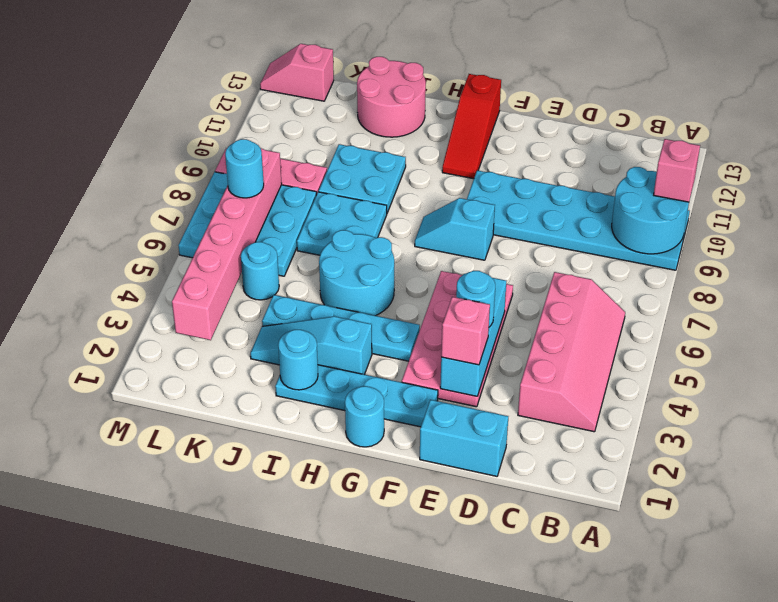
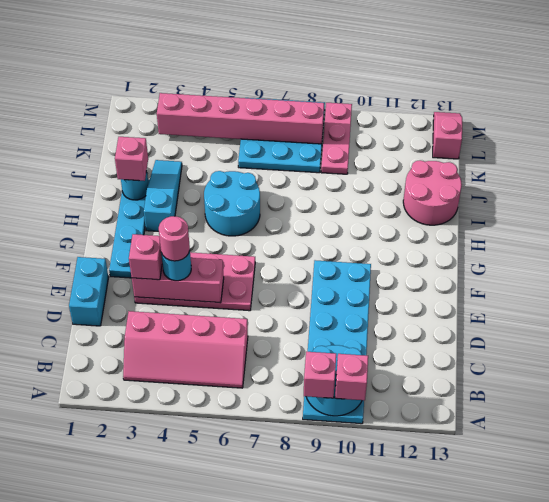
none -> pink brick A9 level 3
cyan brick E3:E5 level 2 -> pink brick E3:E5 level 2
none -> pink round brick E4 level 4
cyan slope F8:G8 level 1 top F -> none
cyan round brick G1 level 1 -> none
cyan plate G4:J4 level 1 -> none
red slope G11:G13 level 1 top 13 -> none
none -> pink brick I2 level 3
cyan plate I7:J8 level 1 -> none
cyan plate I9:J10 level 1 -> none
cyan round brick K5 level 1 -> none
cyan round brick L7 level 3 -> none

